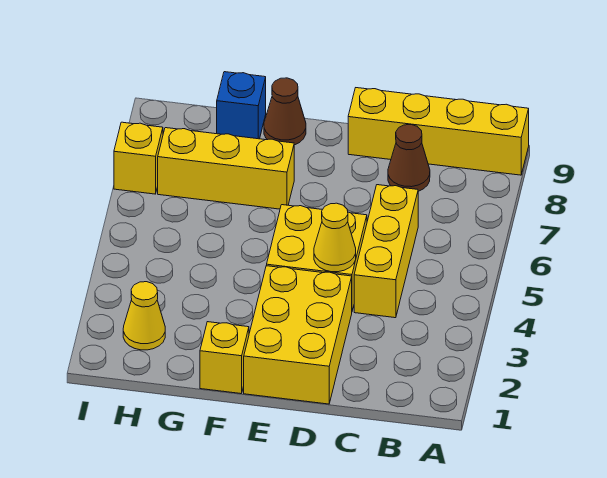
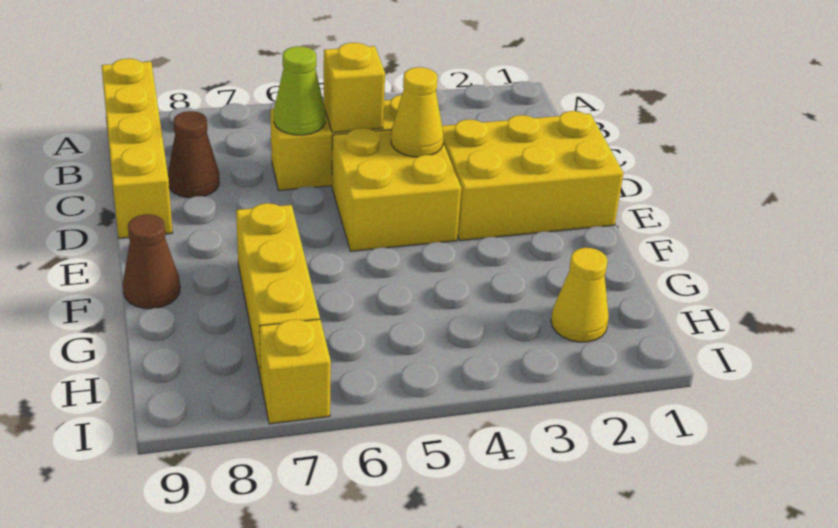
none -> lime cone C6 level 2
yellow brick F1 level 1 -> yellow brick C5 level 2
blue brick G9 level 1 -> none

